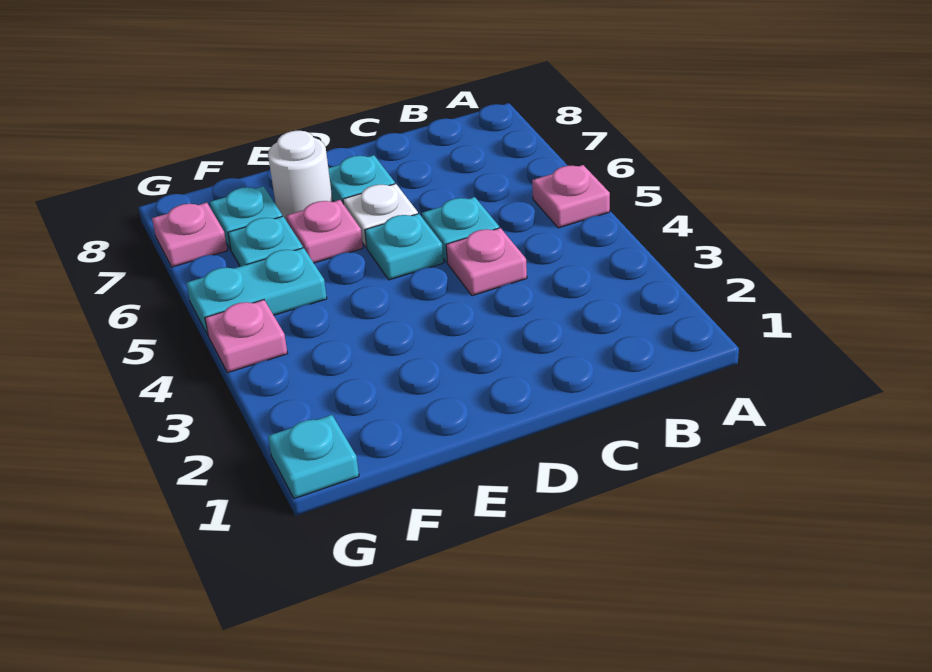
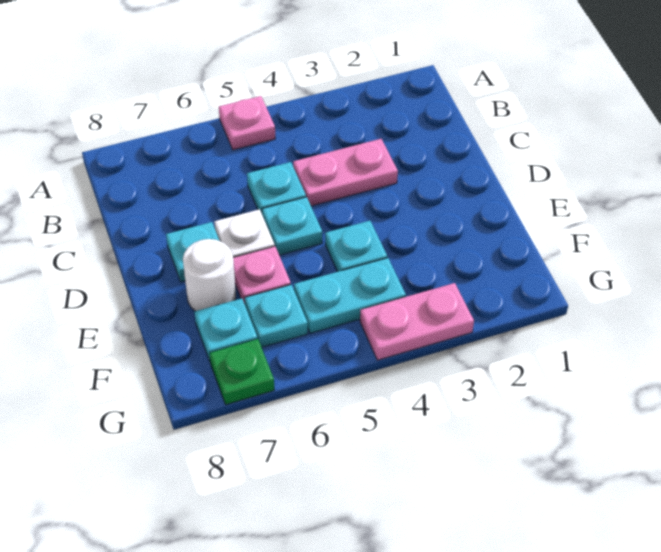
pink plate C4 level 1 -> pink plate C3:C4 level 1
cyan plate F5:G5 level 1 -> cyan plate F4:F5 level 1
cyan plate G1 level 1 -> cyan plate E4 level 1
pink plate G4 level 1 -> pink plate G3:G4 level 1
pink plate G7 level 1 -> green plate G7 level 1

